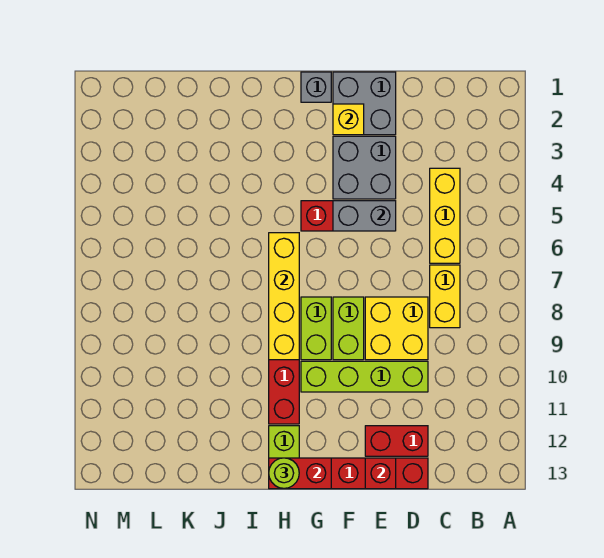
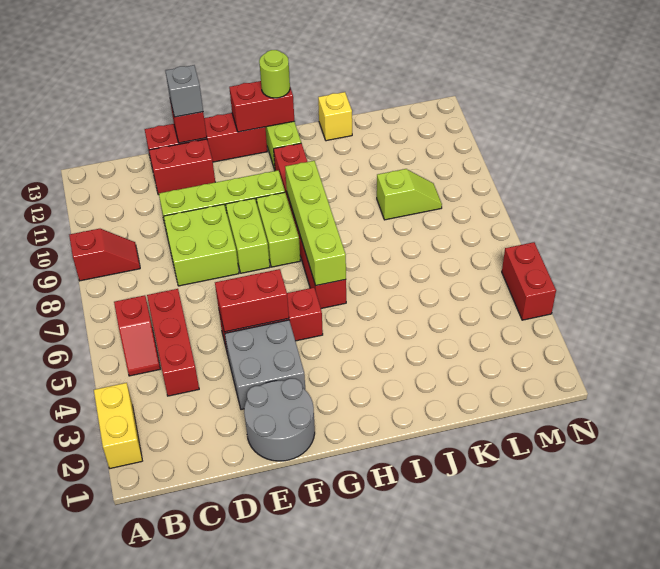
none -> red slope A9:B9 level 1 top A
none -> red slope B5:B6 level 1 top 6
yellow brick C4:C6 level 1 -> red brick C4:C6 level 1
yellow brick C7:C8 level 1 -> yellow brick A2:A3 level 1
yellow brick D8:E9 level 1 -> lime brick D8:E9 level 1
grey brick E1:F2 level 1 -> grey round brick E1:F2 level 1
grey brick E5:F5 level 2 -> red brick E5:F5 level 2
yellow brick F2 level 2 -> yellow brick J13 level 1
grey brick G1 level 1 -> grey brick E13 level 3
yellow brick H6:H9 level 2 -> lime brick H6:H9 level 2
none -> lime slope K9:L9 level 1 top K
none -> red brick N4:N5 level 1

